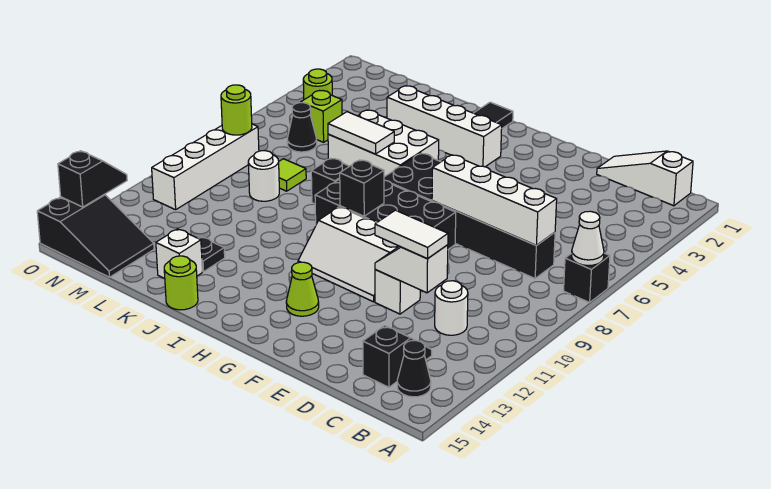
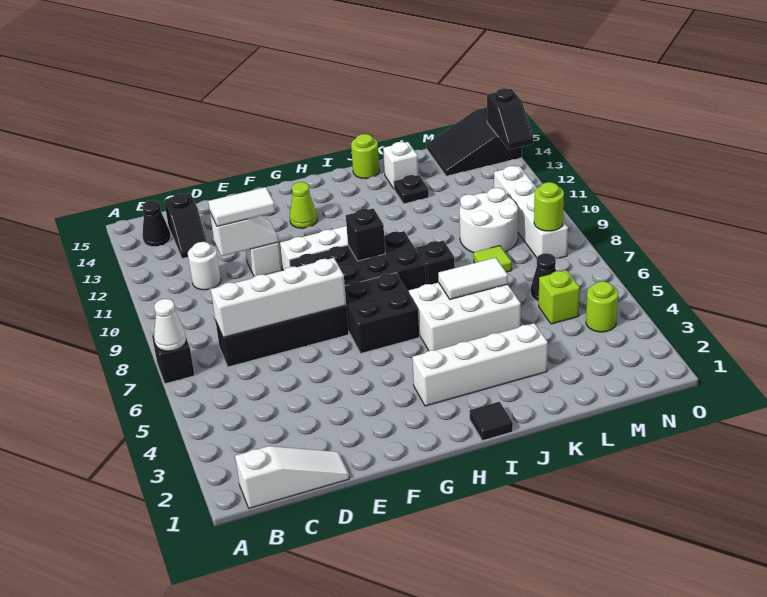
white round brick L9 level 1 -> white round brick L9:M10 level 1

